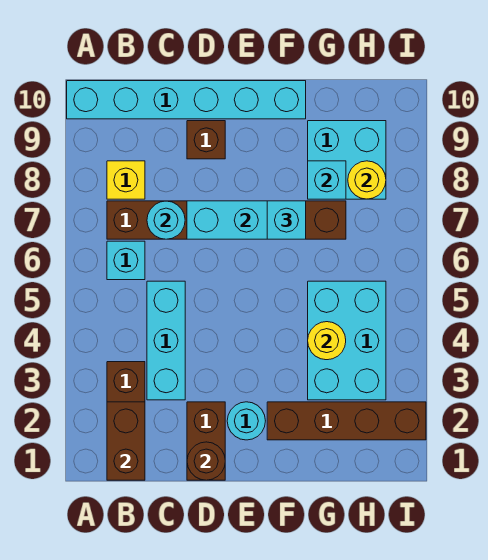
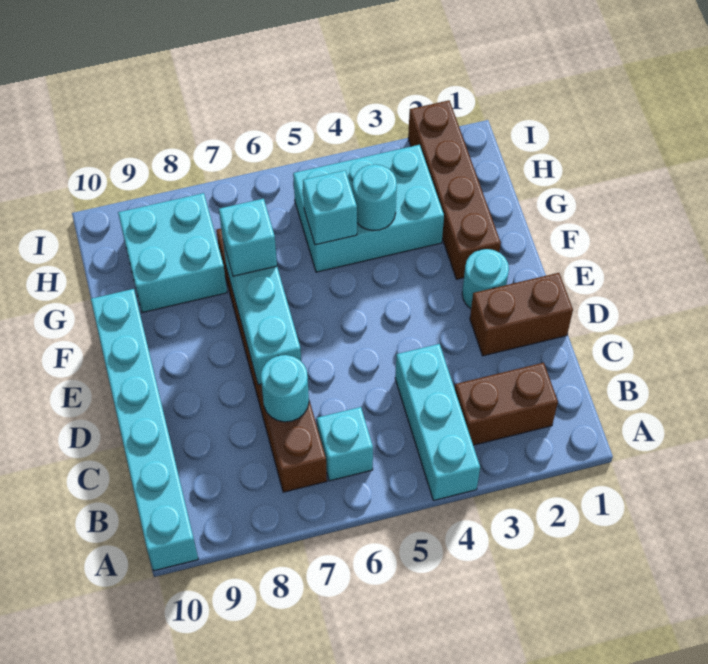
brown brick B1:B2 level 2 -> none
yellow brick B8 level 1 -> none
cyan brick C3:C5 level 1 -> cyan brick A4:C4 level 1
brown round brick D1 level 2 -> none
brown brick D9 level 1 -> none
yellow round brick G4 level 2 -> cyan round brick G4 level 2
cyan brick G8 level 2 -> cyan brick G5 level 2
yellow round brick H8 level 2 -> none

